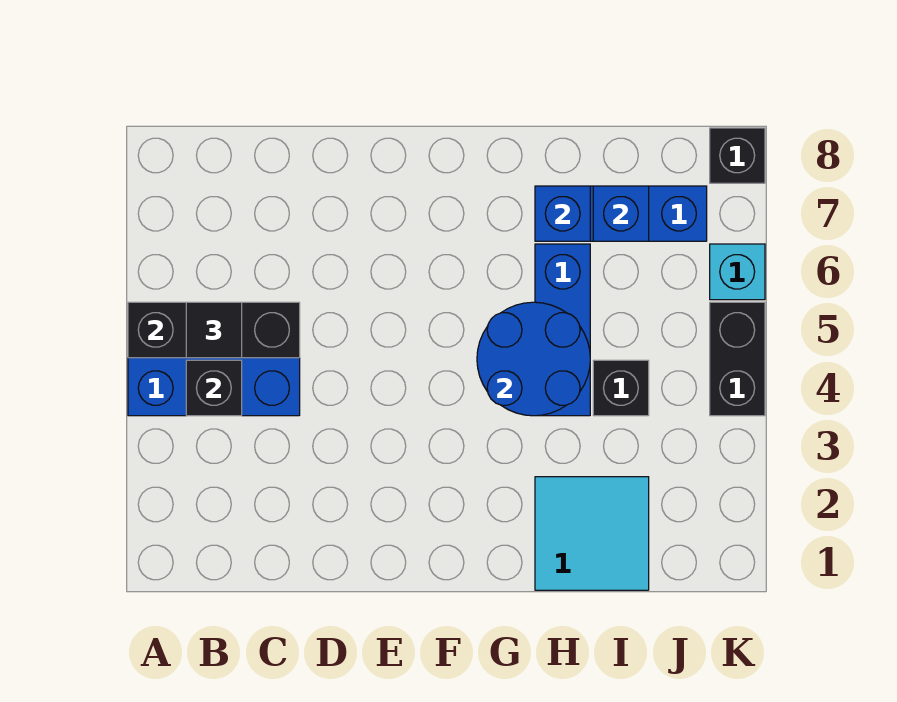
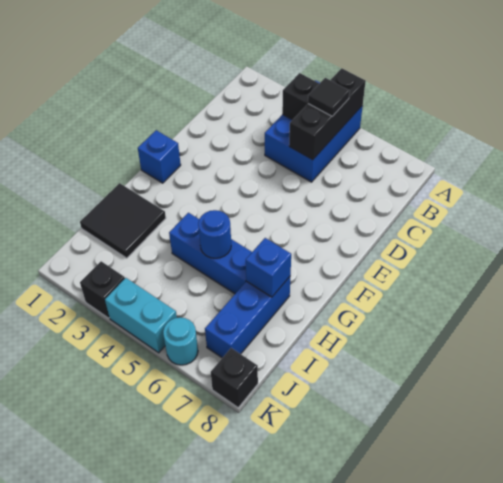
blue round brick G4:H5 level 2 -> blue round brick H5 level 2
cyan tile H1:I2 level 1 -> black tile H1:I2 level 1
black brick I4 level 1 -> black brick K3 level 1
blue brick I7 level 2 -> blue brick F1 level 1
black brick K4:K5 level 1 -> cyan brick K4:K5 level 1
cyan brick K6 level 1 -> cyan round brick K6 level 1

